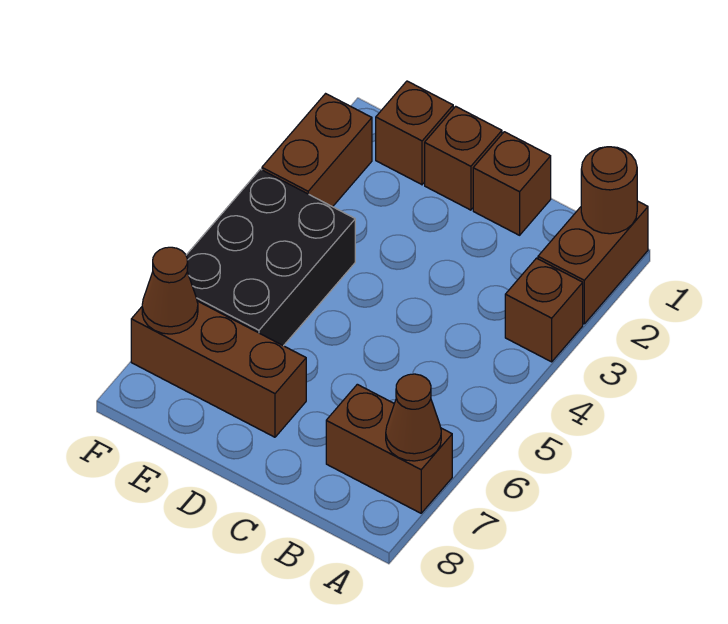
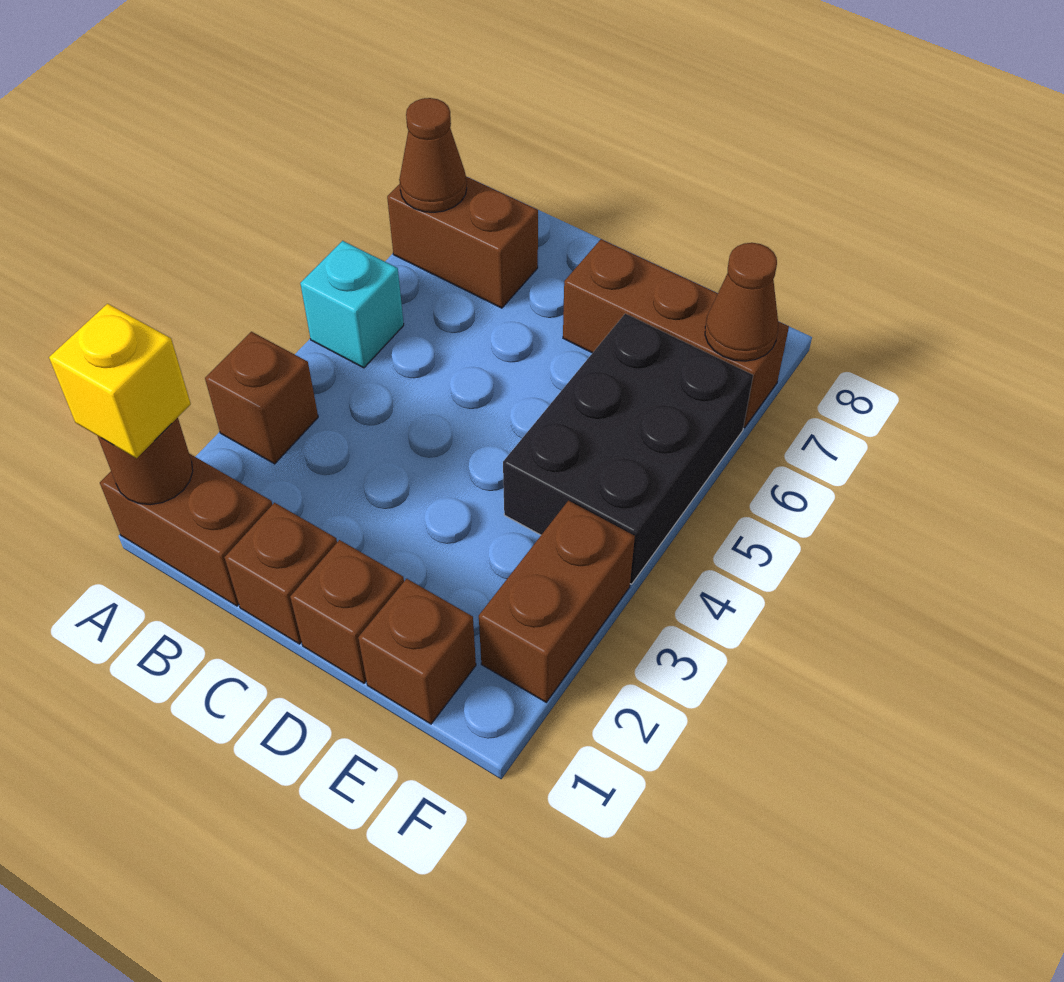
brown brick A1:A2 level 1 -> brown brick A1:B1 level 1
none -> yellow brick A1 level 3
none -> cyan brick A5 level 1

